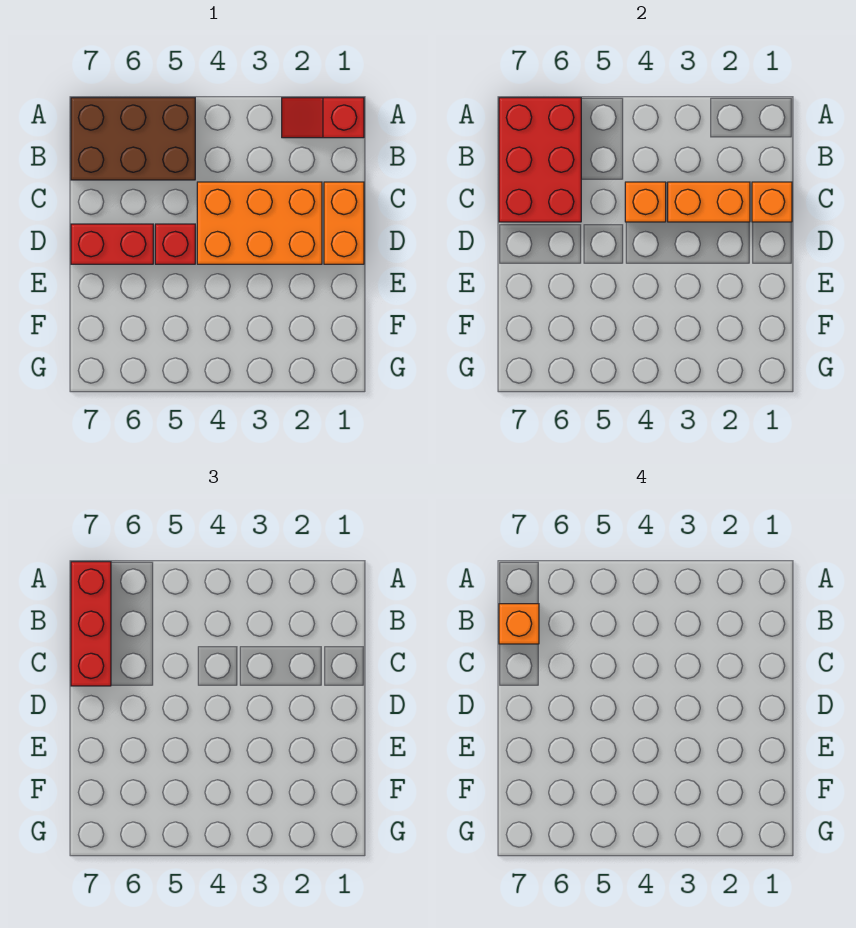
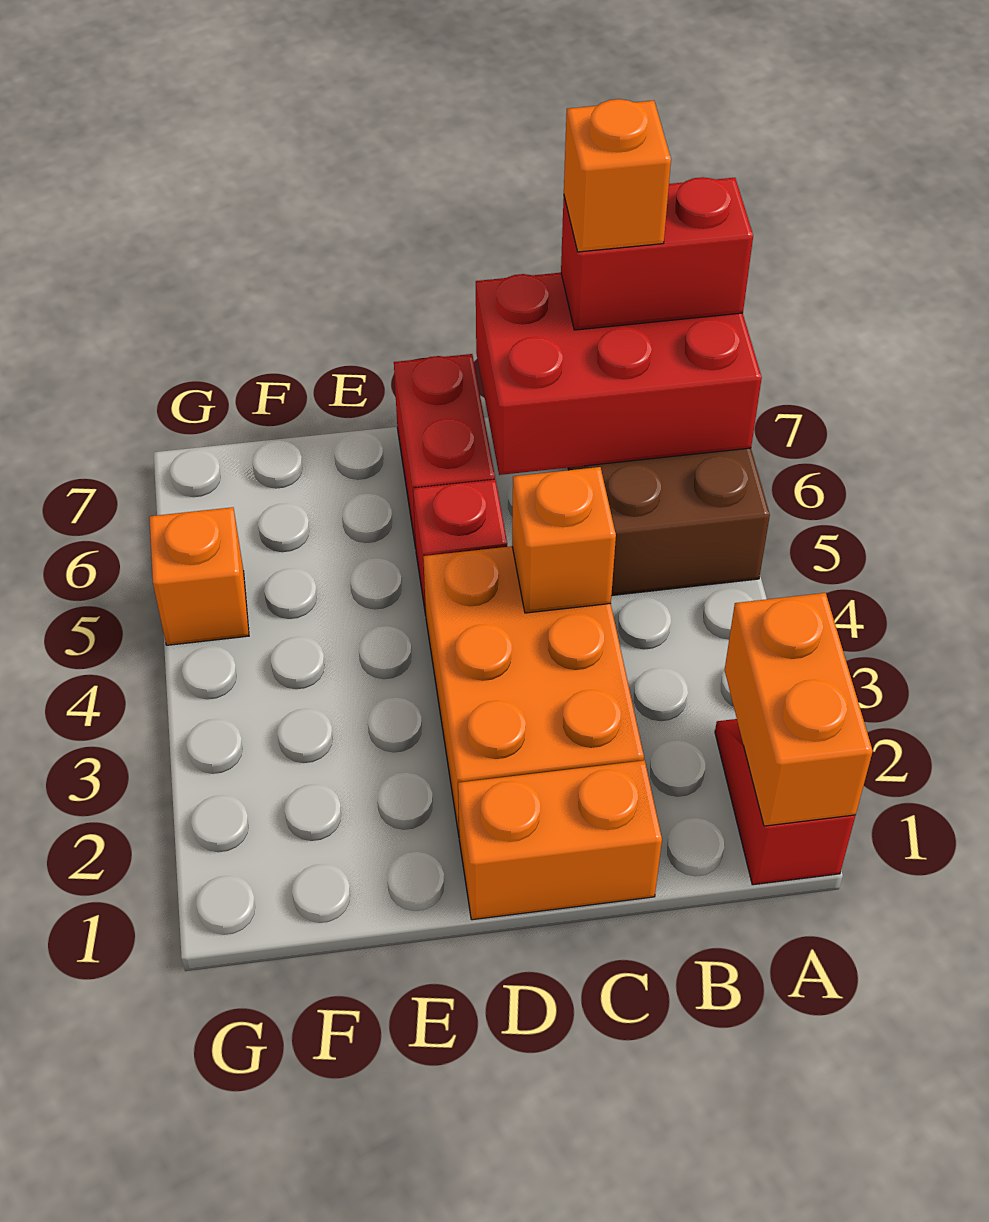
red brick A7:C7 level 3 -> red brick A7:B7 level 3
orange brick C1 level 2 -> orange brick G5 level 1
orange brick C2:C3 level 2 -> orange brick A1:A2 level 2

